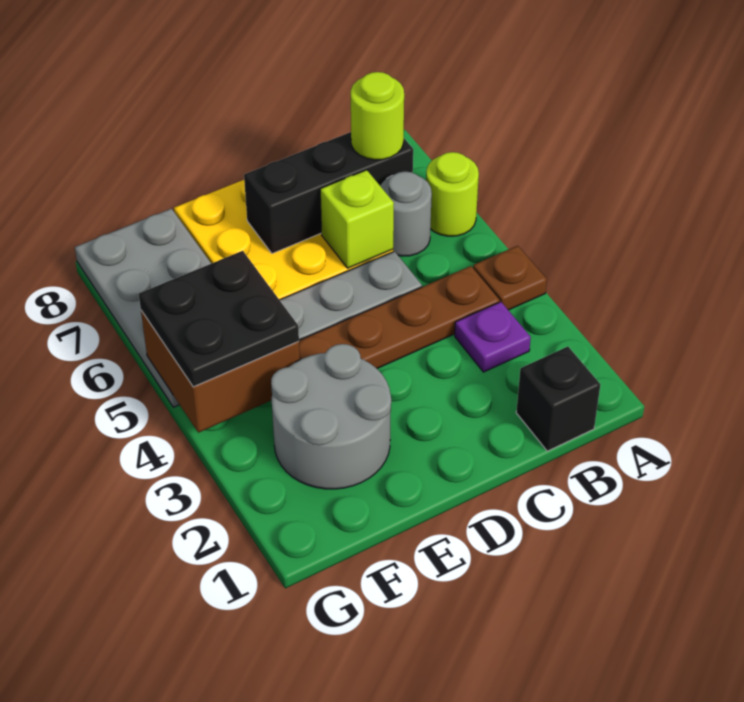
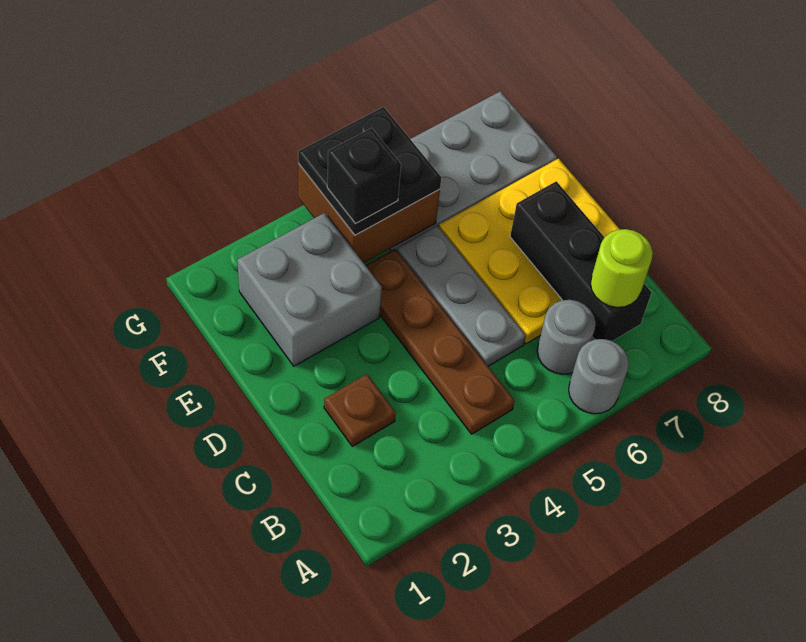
brown plate A4 level 1 -> brown plate C2 level 1
lime round brick A6 level 1 -> grey round brick A6 level 1
black brick B1 level 1 -> black brick F4 level 4
purple plate B3 level 1 -> none
lime brick C6 level 2 -> none
grey round brick E2:F3 level 1 -> grey brick E2:F3 level 1

